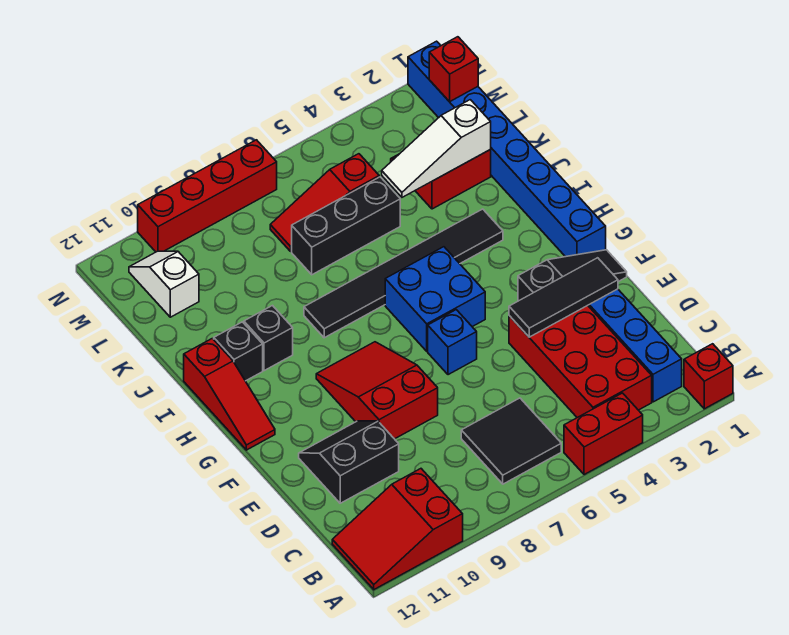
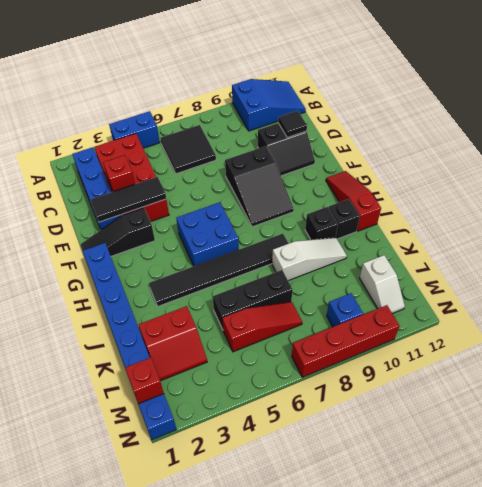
red brick A1 level 1 -> red brick D3 level 2
red brick A4:A5 level 1 -> blue brick A4:A5 level 1
red slope A10:B12 level 1 top 10 -> blue slope A10:B12 level 1 top 10
none -> black tile D11 level 2
red slope E8:G9 level 1 top E -> black slope E8:G9 level 1 top E
blue brick F6 level 1 -> blue brick M9 level 1
white slope K2:K4 level 2 top 2 -> white slope J8:J10 level 1 top 8

